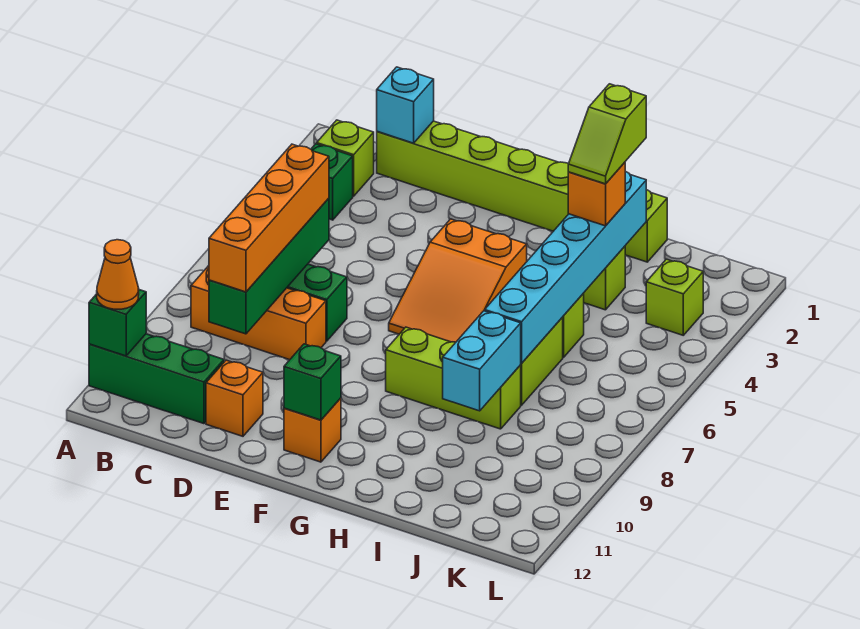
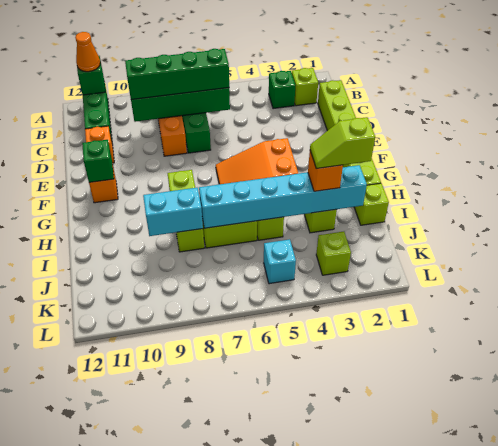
cyan brick C1 level 2 -> cyan brick K5 level 1
orange brick C6:C9 level 3 -> green brick C6:C9 level 3

